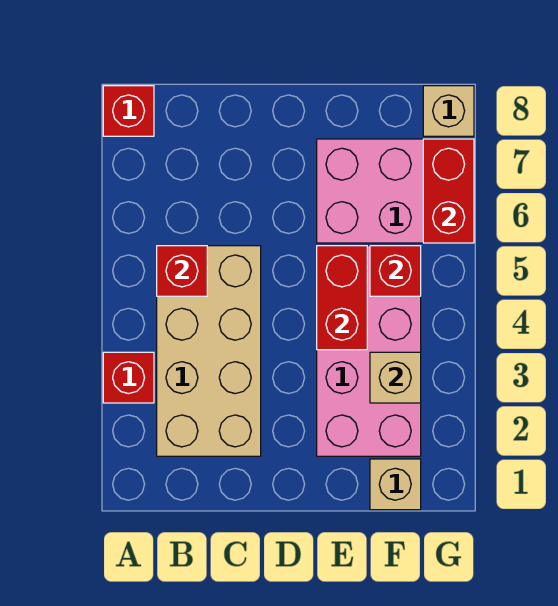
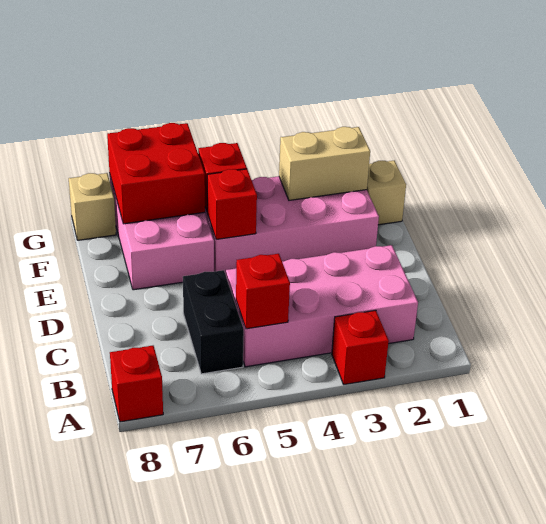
tan brick B2:C5 level 1 -> pink brick B2:C5 level 1
none -> black brick B6:C6 level 1
red brick E4:E5 level 2 -> red brick E5 level 2
tan brick F3 level 2 -> tan brick F2:F3 level 2
red brick G6:G7 level 2 -> red brick F6:G7 level 2

